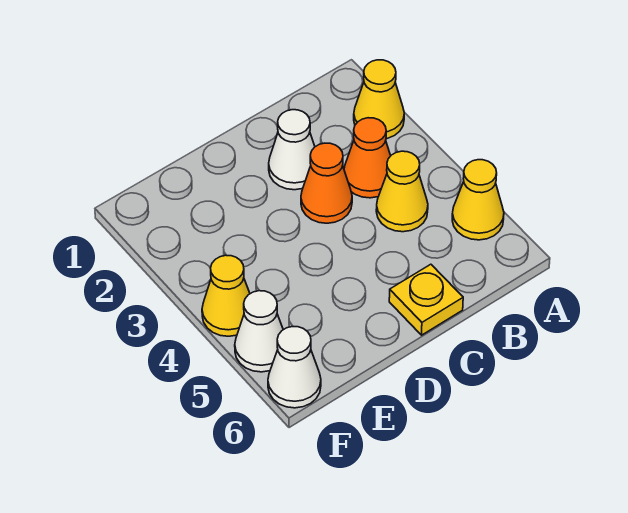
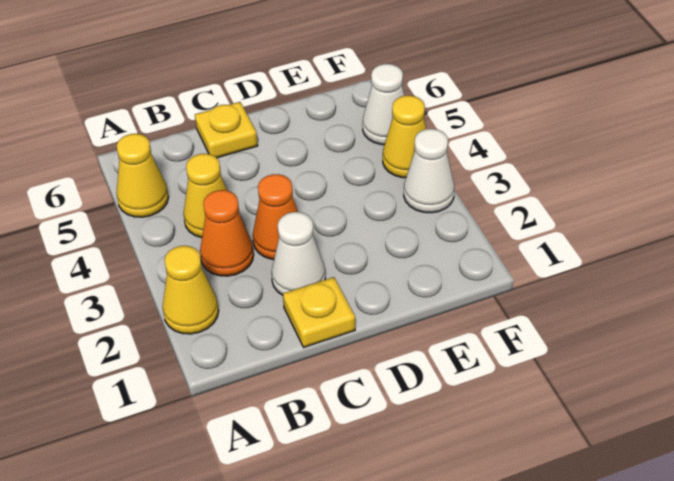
none -> yellow plate C1 level 1
white cone F6 level 1 -> white cone F3 level 1

